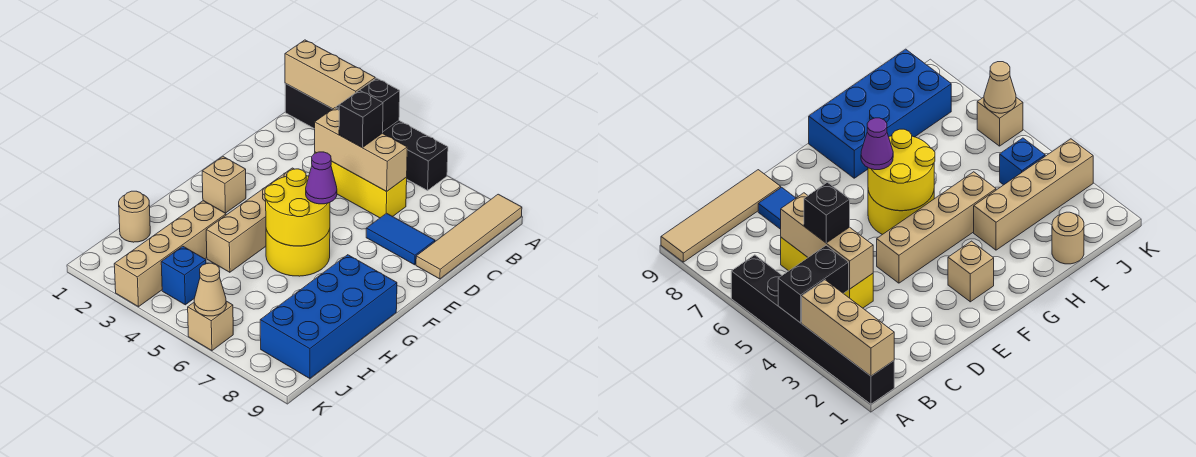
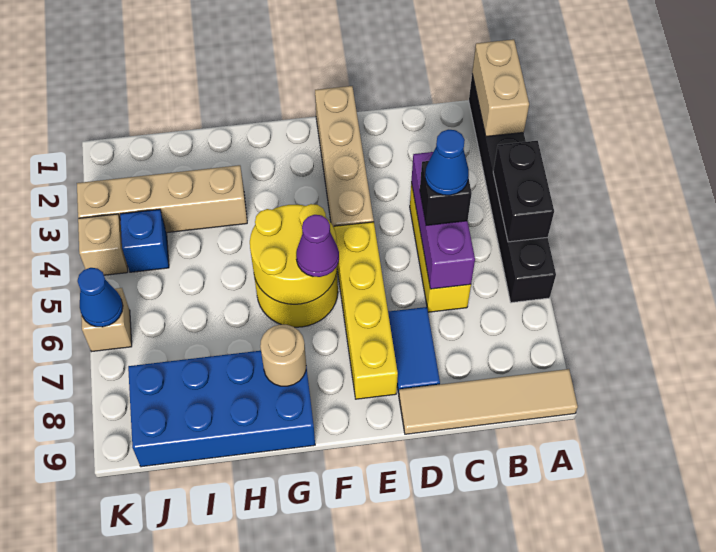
tan brick A1:A3 level 2 -> tan brick A1:A2 level 2
black brick A4:B4 level 2 -> black brick A4:A5 level 2
tan brick C4:C6 level 2 -> purple brick C4:C6 level 2
none -> blue cone C5 level 4
tan brick E4:H4 level 1 -> tan brick E1:E4 level 1
none -> yellow brick E5:E8 level 1
tan brick F2 level 1 -> tan brick K4 level 1
tan round brick I1 level 1 -> tan round brick G8 level 2
tan cone K6 level 2 -> blue cone K6 level 2

